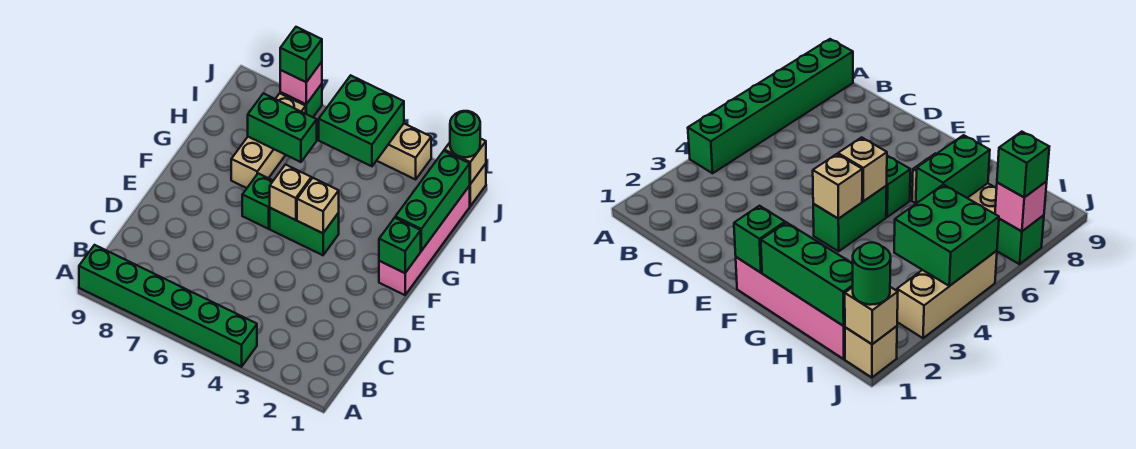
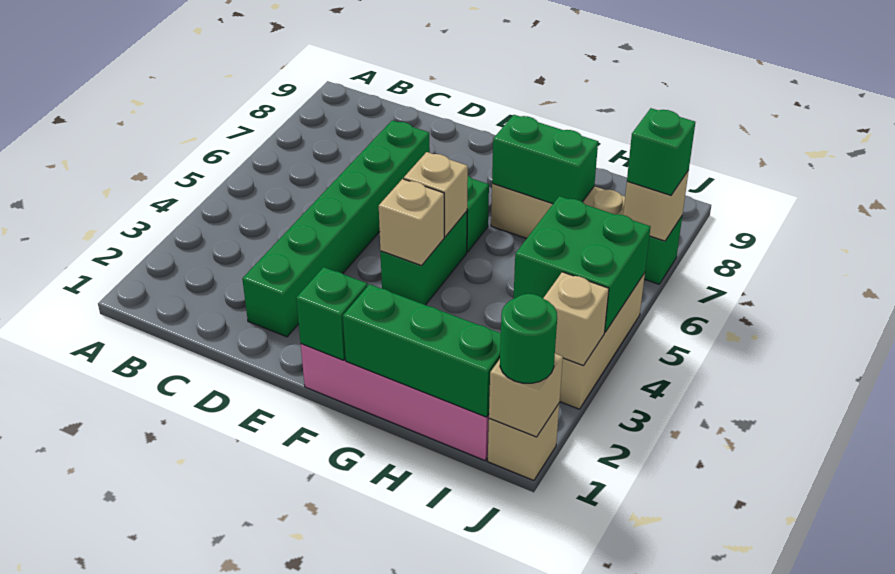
green brick A4:A9 level 1 -> green brick D2:D7 level 1
green brick H6:H7 level 2 -> green brick G7:H7 level 2
none -> tan brick J3 level 2
pink brick J7 level 2 -> tan brick J7 level 2

